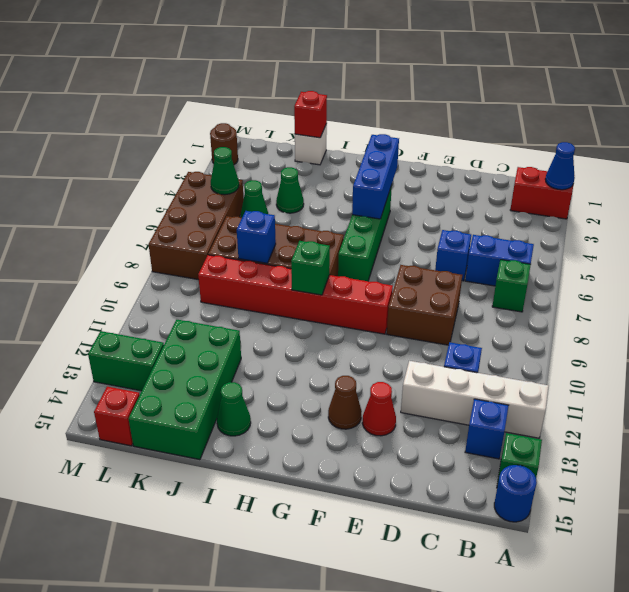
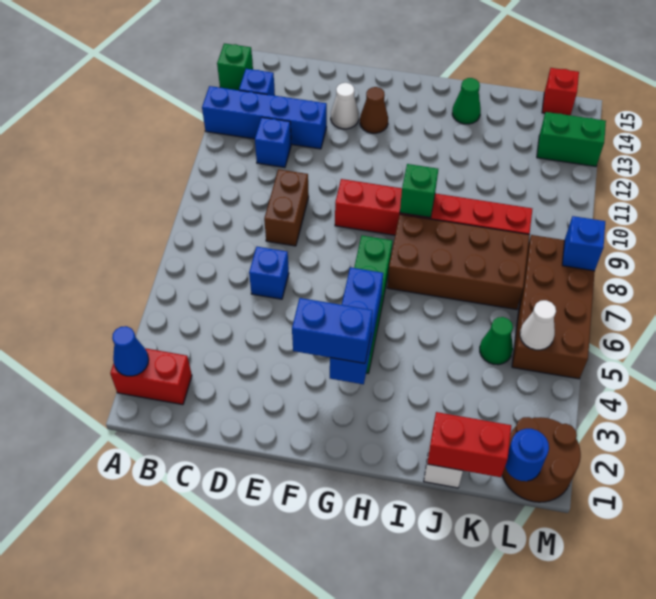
white brick A12:D12 level 1 -> blue brick A12:D12 level 1
blue round brick A15 level 1 -> blue round brick L1 level 2
blue brick B6:C6 level 1 -> blue brick F3:G3 level 3
green brick B7 level 1 -> none
brown brick D8:E9 level 1 -> brown brick D8:D9 level 1
red cone E13 level 1 -> white cone E13 level 1
red brick J1 level 2 -> red brick J1:K1 level 2
green cone J4 level 1 -> none
blue brick J8 level 2 -> blue brick M8 level 2
green brick J12:K15 level 1 -> none
green cone L5 level 2 -> white cone L5 level 2
brown round brick M2 level 1 -> brown round brick L1:M2 level 1

